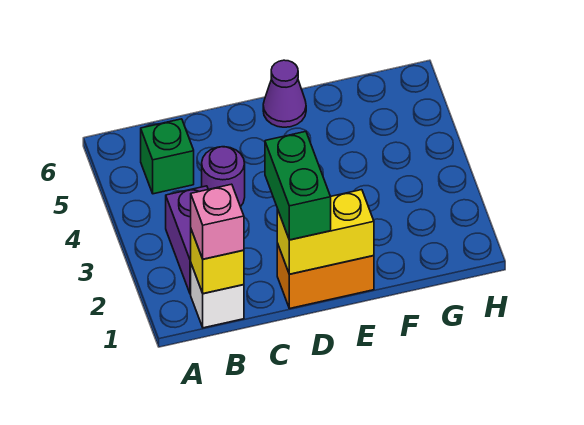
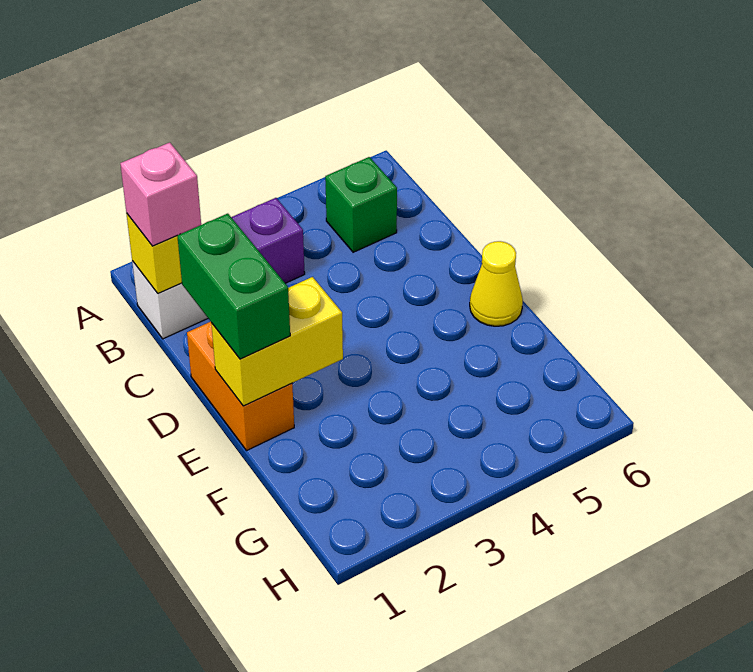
purple round brick C4 level 1 -> none
yellow brick D1:E1 level 2 -> yellow brick E1:E2 level 2
green brick D1:D2 level 3 -> green brick D1:E1 level 3
purple cone E6 level 1 -> yellow cone E6 level 1

